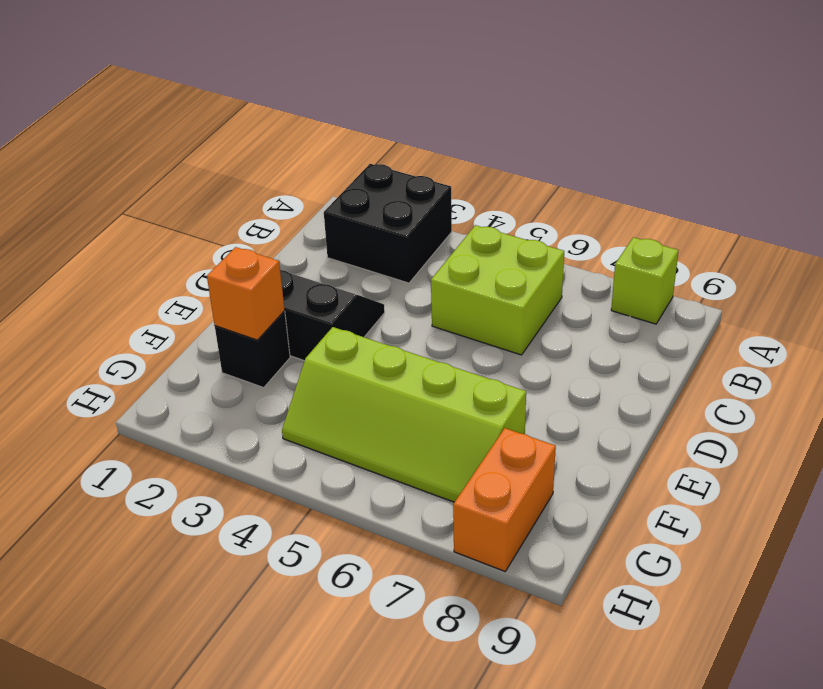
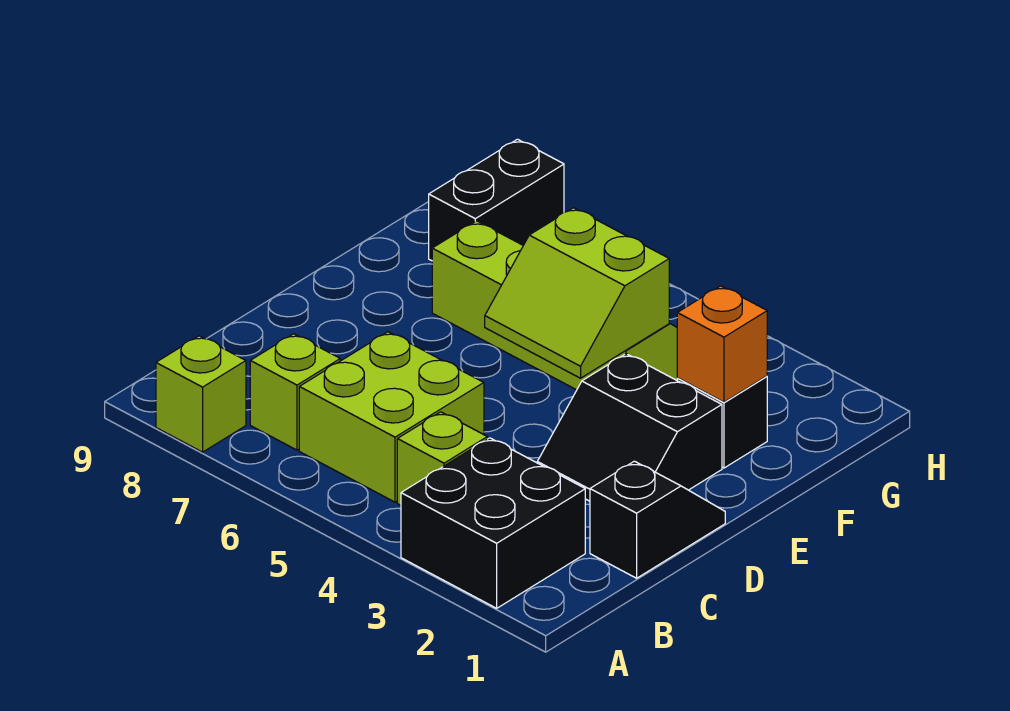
none -> lime brick B4 level 1
none -> lime brick B7 level 1
none -> black slope C1:D1 level 1 top C
none -> lime slope E4:F5 level 2 top F
orange brick G8:H8 level 1 -> black brick G8:H8 level 1

